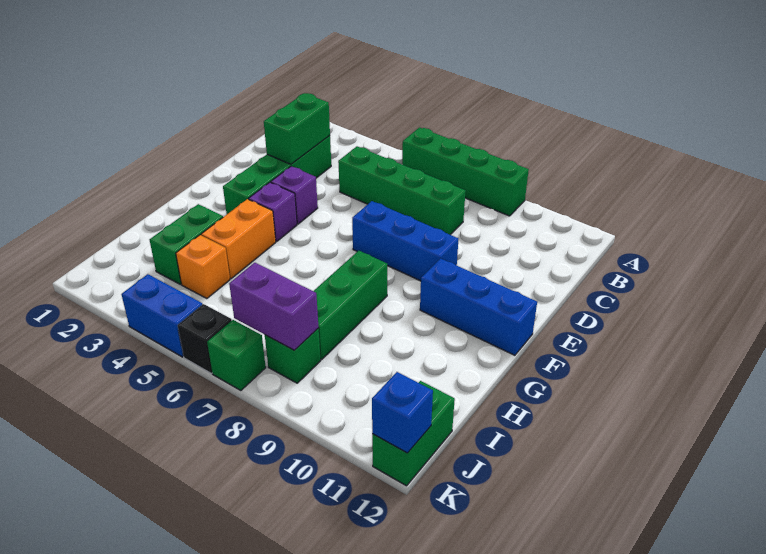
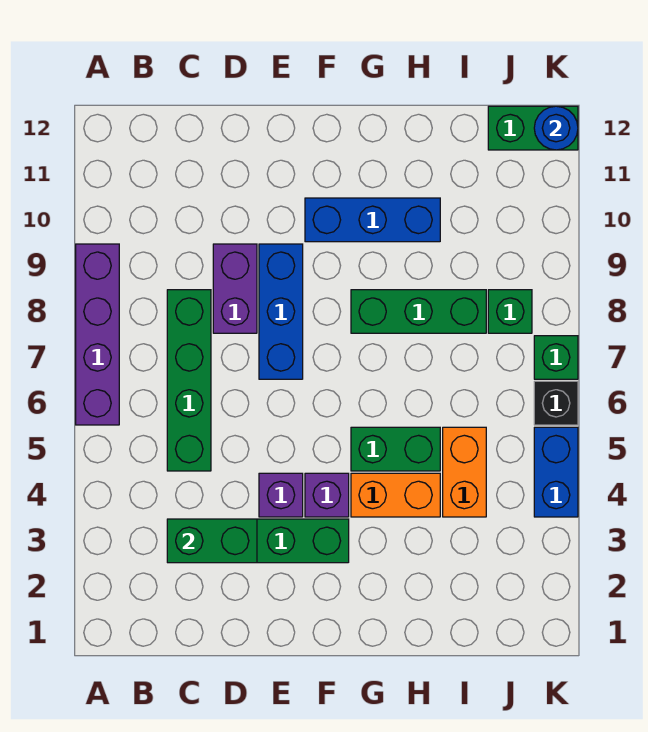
green brick A6:A9 level 1 -> purple brick A6:A9 level 1
blue brick F10:F12 level 1 -> blue brick F10:H10 level 1
green brick H3:I3 level 1 -> green brick G5:H5 level 1
orange brick I4 level 1 -> orange brick I4:I5 level 1
purple brick J7:J8 level 2 -> purple brick D8:D9 level 1
blue brick K12 level 2 -> blue round brick K12 level 2

